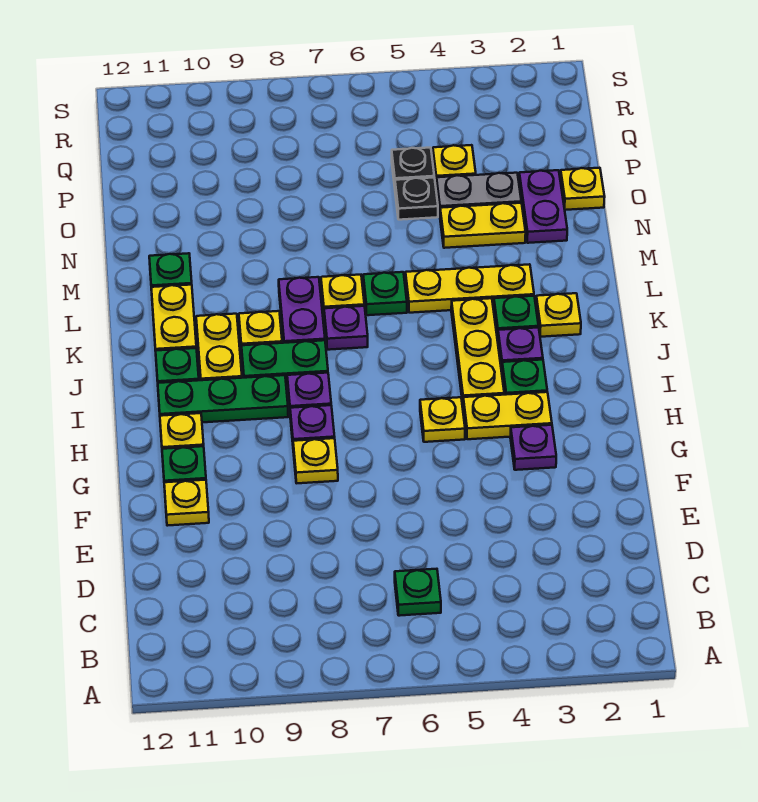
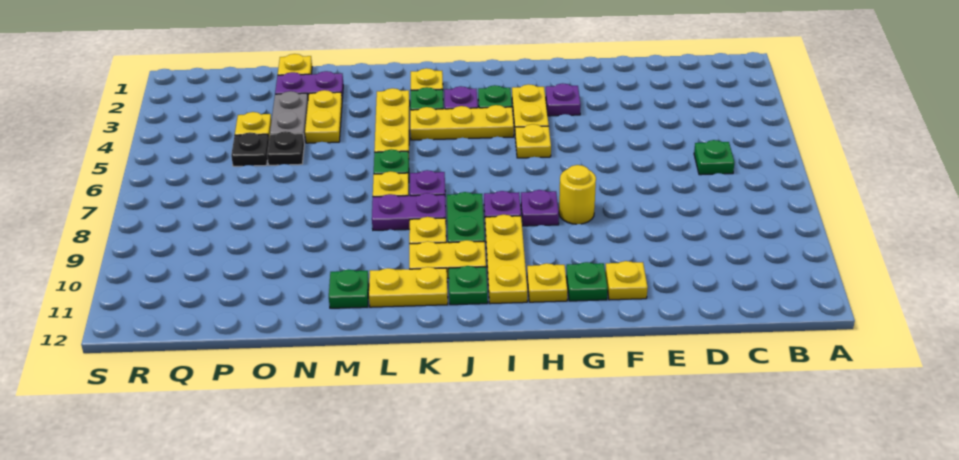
yellow plate G8 level 1 -> yellow round brick G8 level 1
green plate I9:I11 level 1 -> yellow plate I9:I11 level 1

